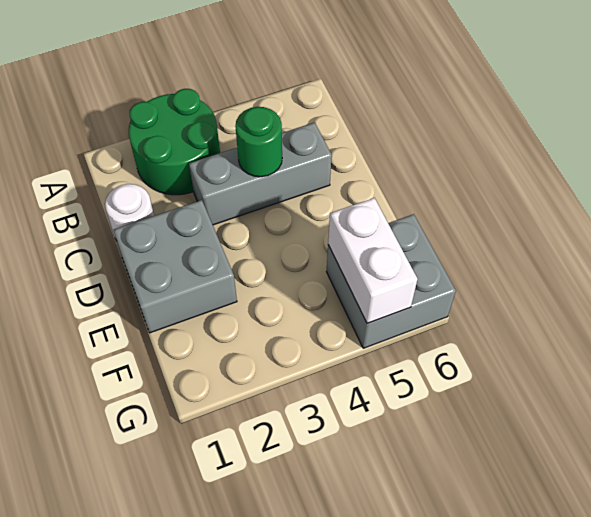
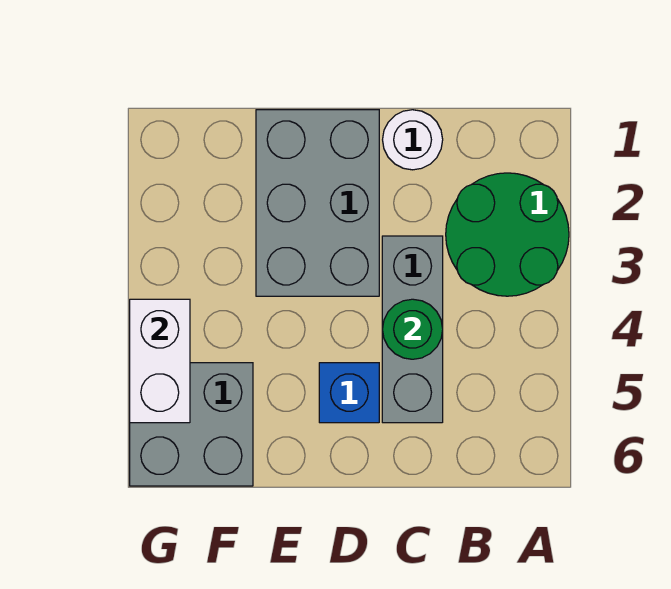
grey brick D1:E2 level 1 -> grey brick D1:E3 level 1
none -> blue brick D5 level 1
white brick F5:G5 level 2 -> white brick G4:G5 level 2

